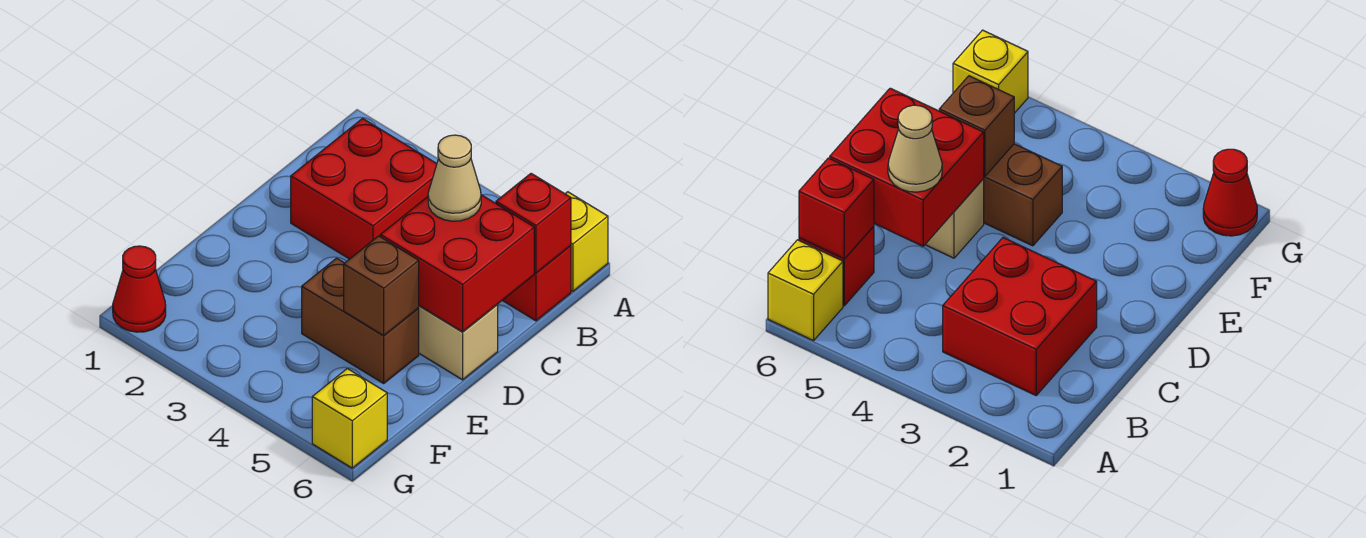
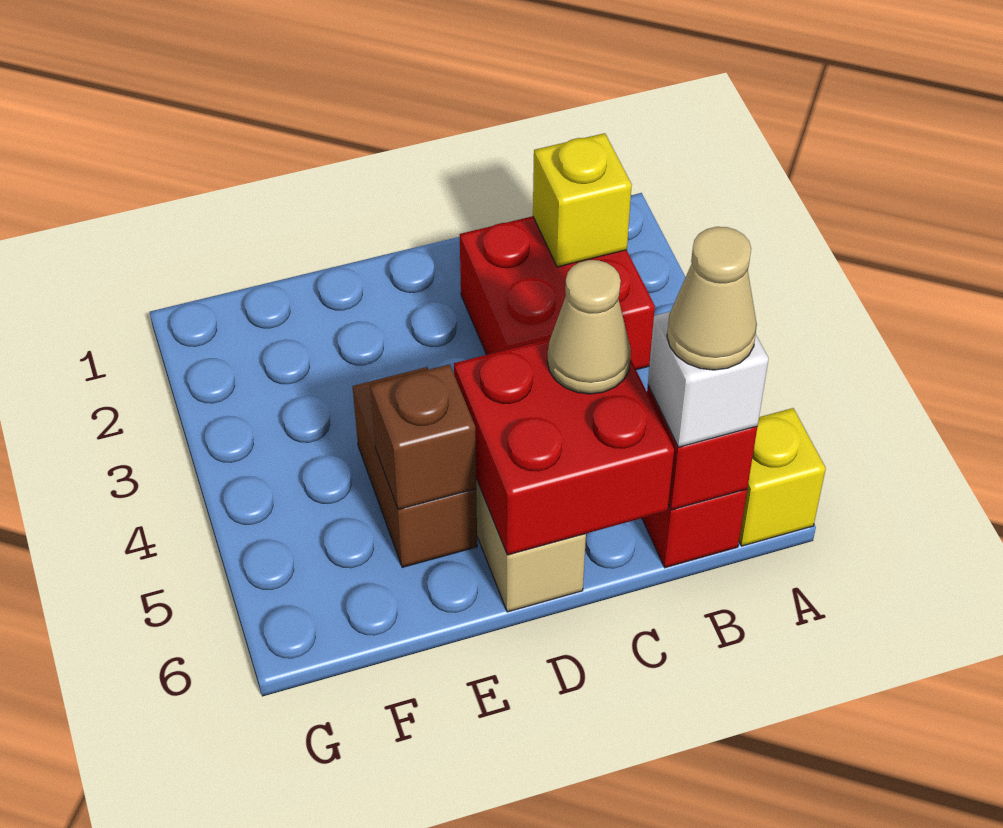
none -> white brick B6 level 3
none -> tan cone B6 level 4
red cone G1 level 1 -> none
yellow brick G6 level 1 -> yellow brick B2 level 2

